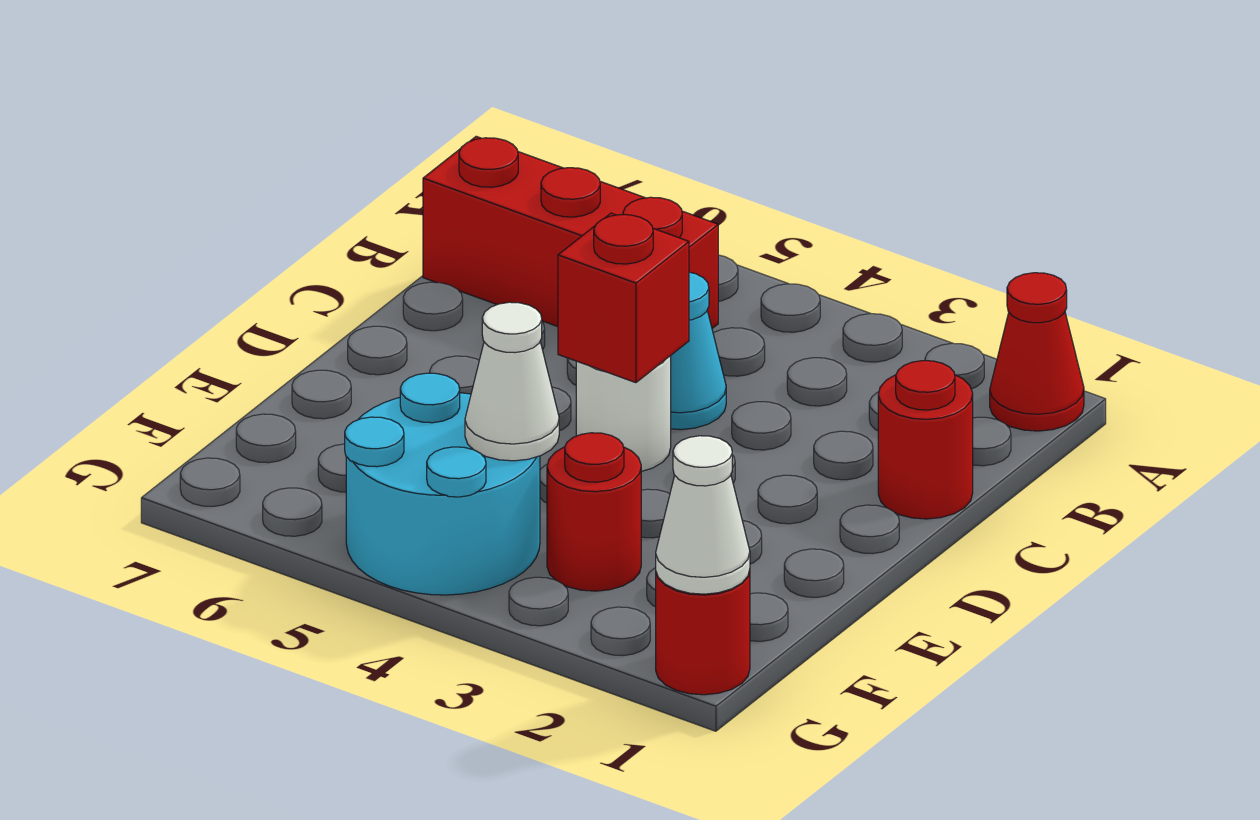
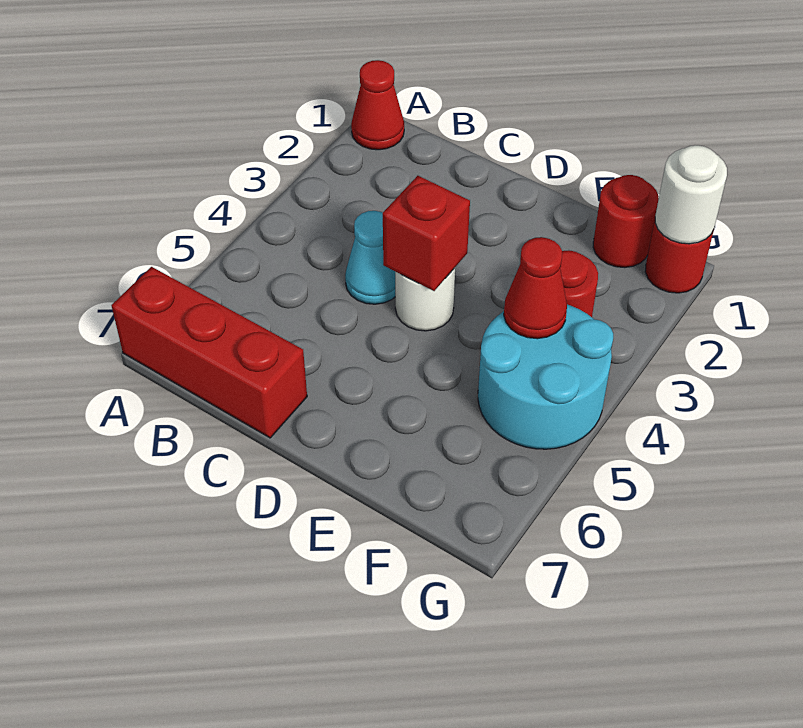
red brick B5:B7 level 1 -> red brick A7:C7 level 1
red round brick C1 level 1 -> red round brick F1 level 1
white cone F4 level 2 -> red cone F4 level 2
white cone G1 level 2 -> white round brick G1 level 2

